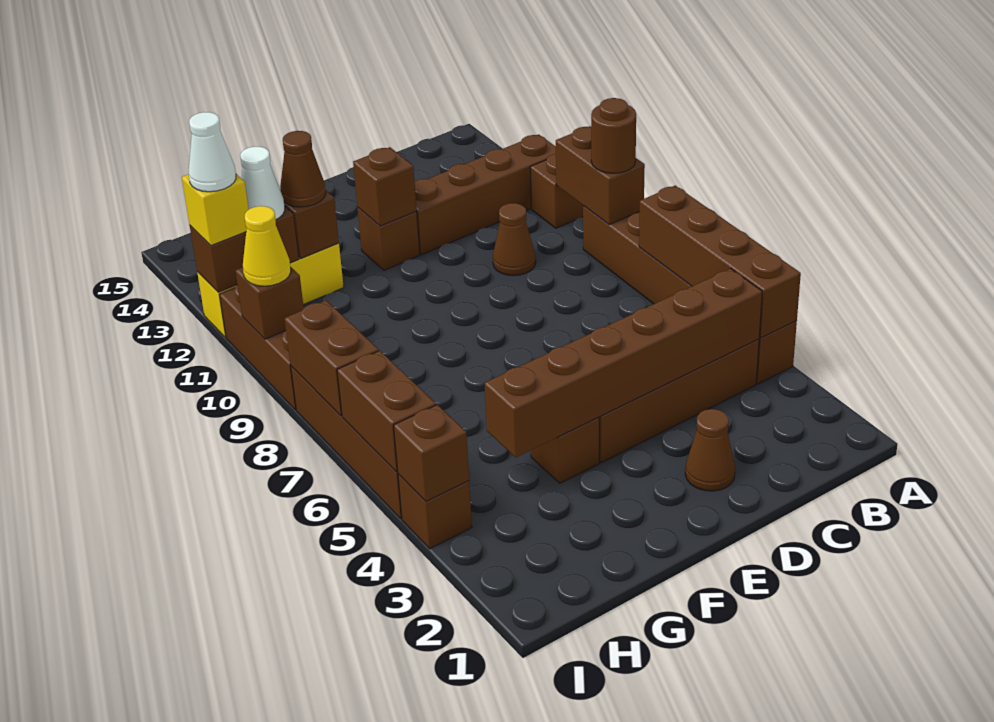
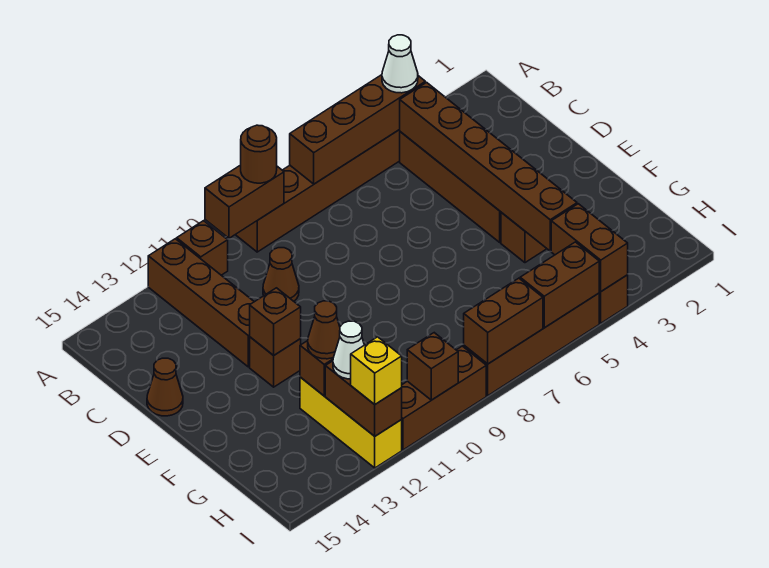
brown cone D2 level 1 -> brown cone D15 level 1
brown brick I4 level 2 -> brown brick H4:I4 level 2
yellow cone I10 level 3 -> none
white cone I12 level 4 -> white cone A4 level 3

